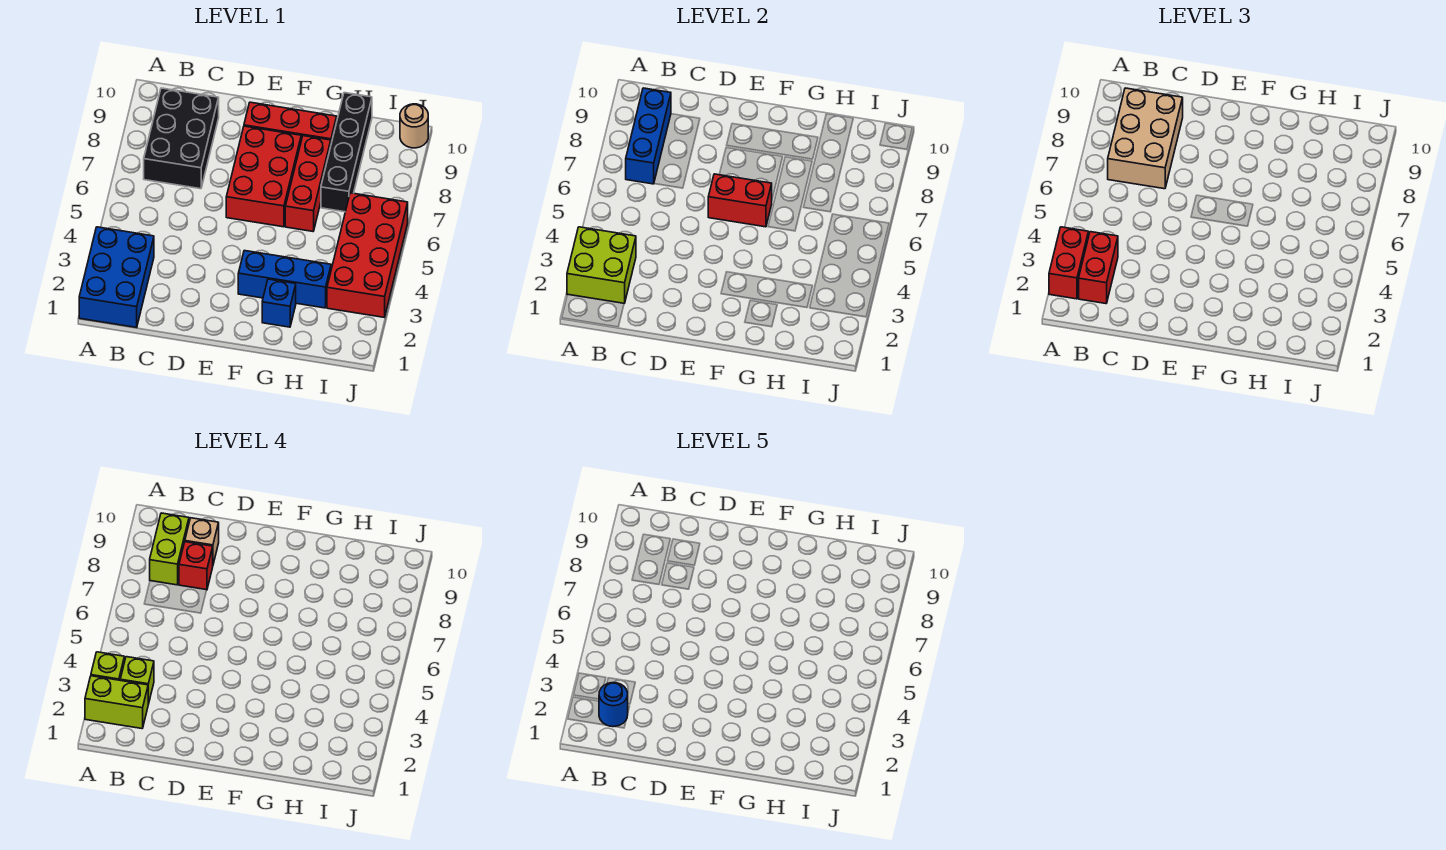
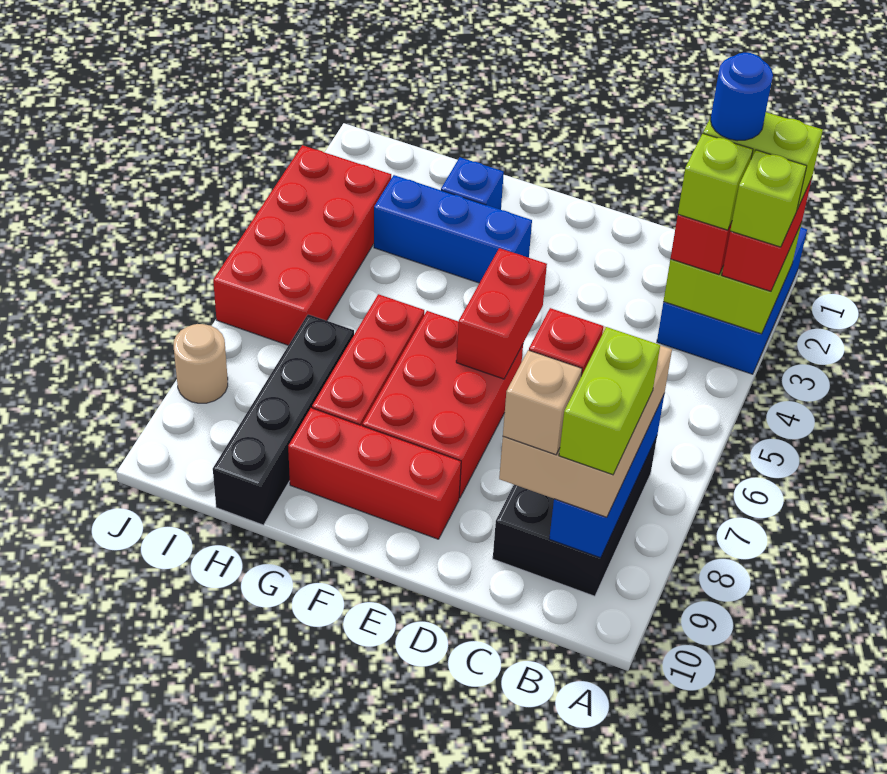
red brick E6:F6 level 2 -> red brick E5:E6 level 2
tan round brick J10 level 1 -> tan round brick J8 level 1

